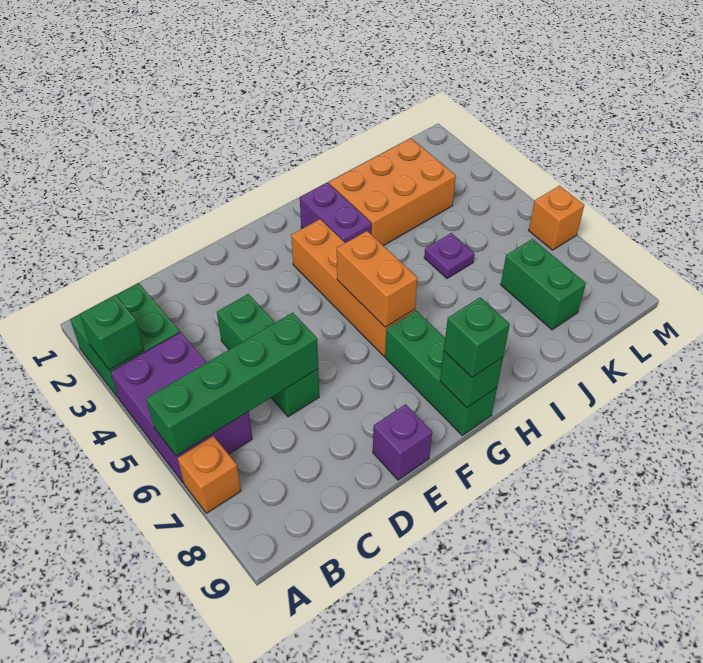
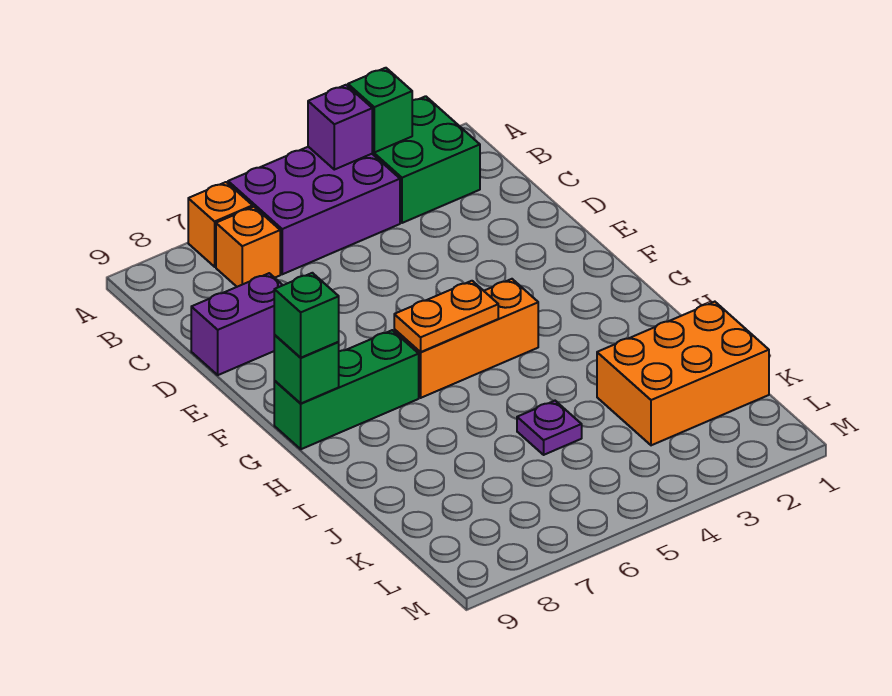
green brick A6:D6 level 2 -> none
green brick D4:D6 level 1 -> none
purple brick E9 level 1 -> purple brick A4 level 2
orange brick G3:G6 level 1 -> orange brick G4:G6 level 1
orange brick G5:G6 level 2 -> orange plate G5:G6 level 2
purple brick H2:H3 level 1 -> purple brick D8:D9 level 1
orange brick I2:K3 level 1 -> orange brick J1:K3 level 1
green brick K7:K8 level 1 -> none
orange brick M6 level 1 -> orange brick B7 level 1

